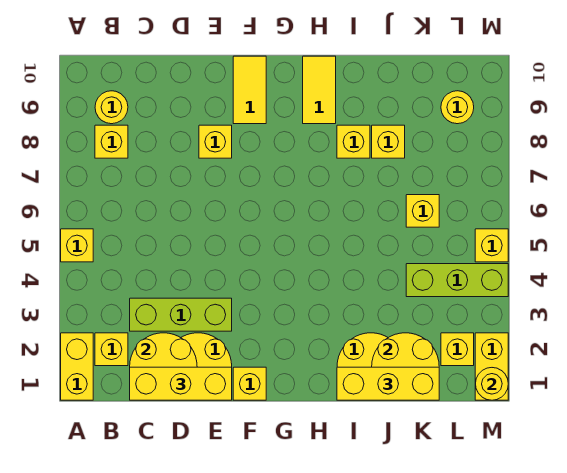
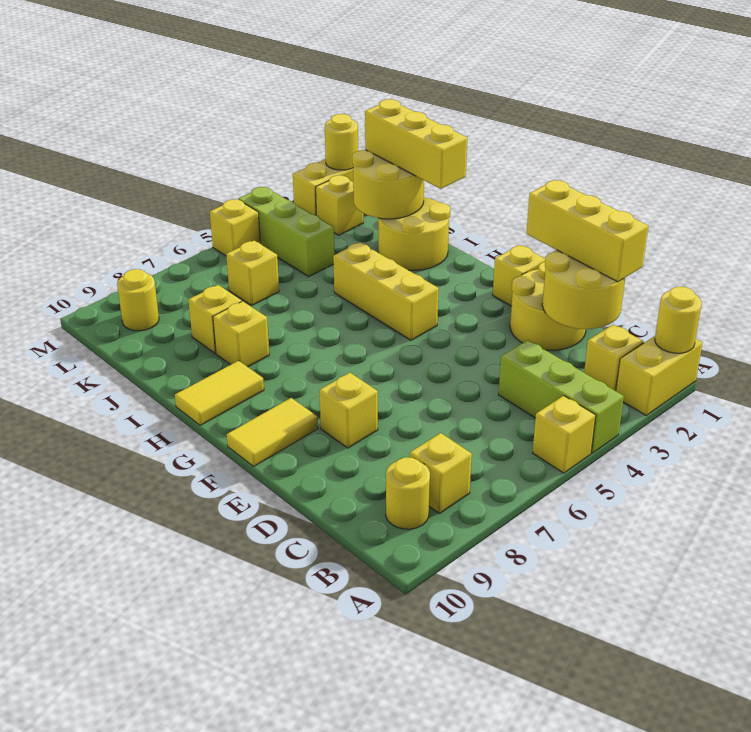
none -> yellow round brick A1 level 2
lime brick C3:E3 level 1 -> lime brick A4:C4 level 1
none -> yellow brick G4:I4 level 1

